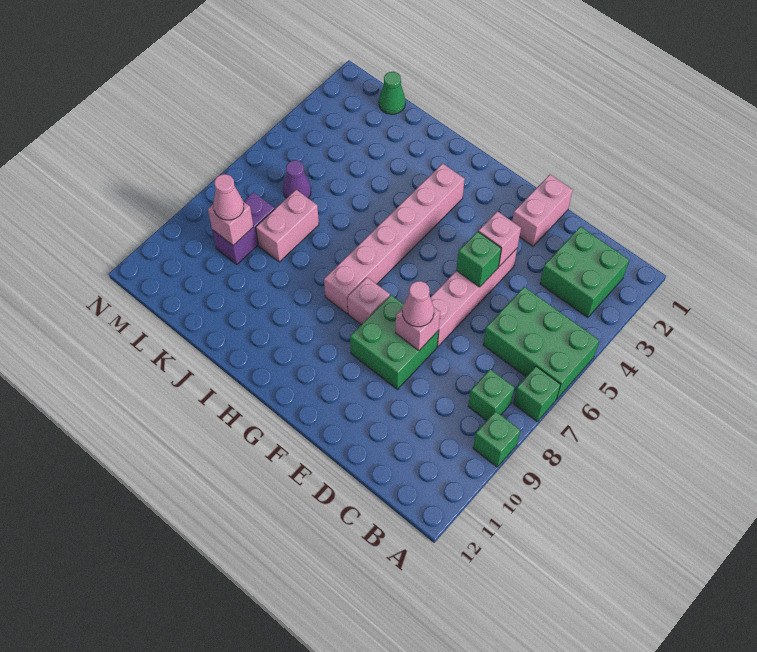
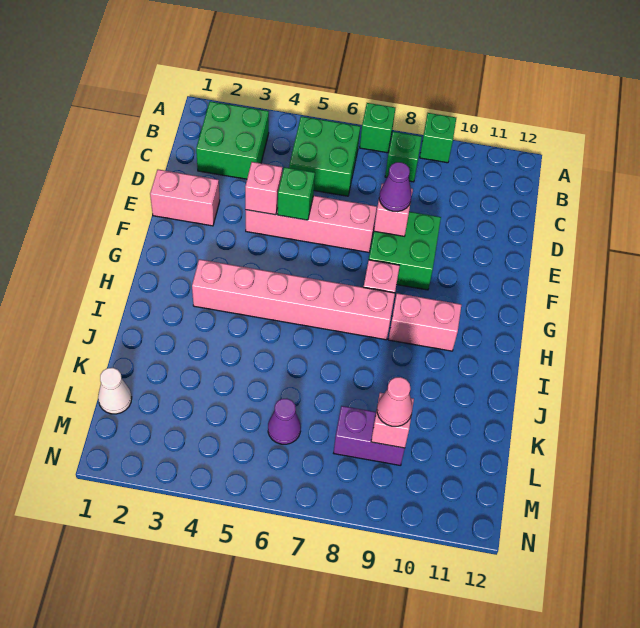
green brick A5:C6 level 1 -> green brick B5:C6 level 1
pink cone E8 level 3 -> purple cone E8 level 3
pink brick K7:K8 level 1 -> pink brick H9:H10 level 1
green cone L1 level 1 -> white cone L1 level 1

